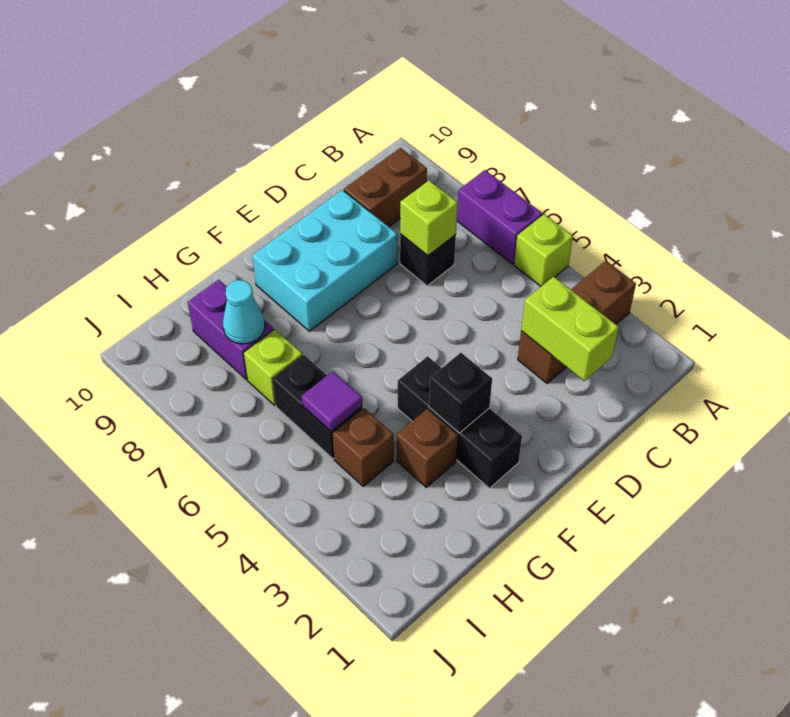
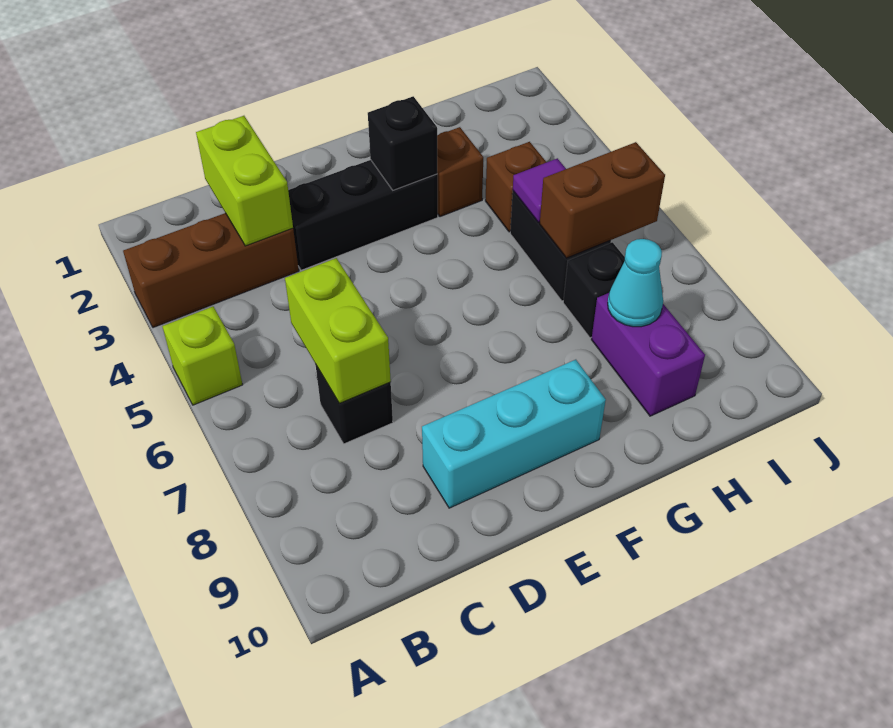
purple brick A6:A7 level 1 -> none
brown brick B9:C9 level 1 -> brown brick H6:I6 level 2
lime brick C7 level 2 -> lime brick C6:C7 level 2
cyan brick D8:F9 level 1 -> cyan brick D9:F9 level 1
black brick F2:F4 level 1 -> black brick D3:F3 level 1
lime brick H7 level 1 -> black brick H7 level 1

